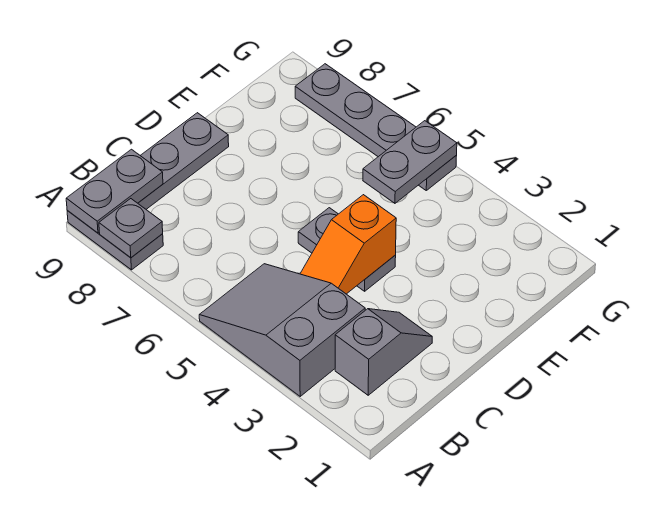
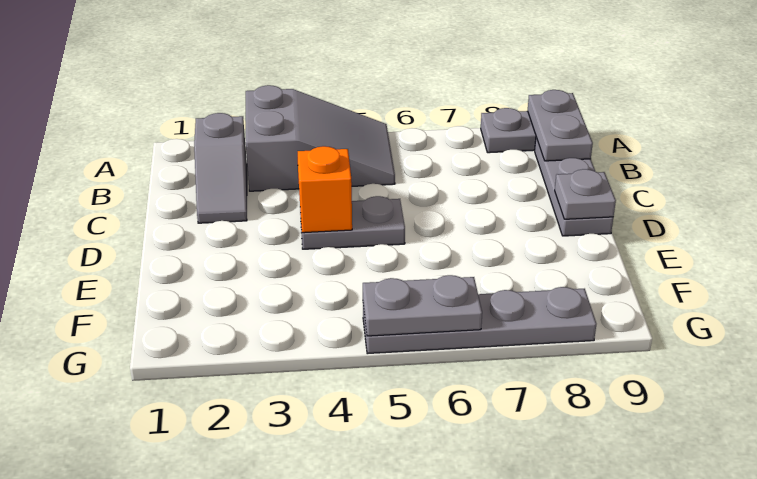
grey plate A8 level 2 -> grey plate D9 level 2
grey plate F5:G5 level 2 -> grey plate G5:G6 level 2

